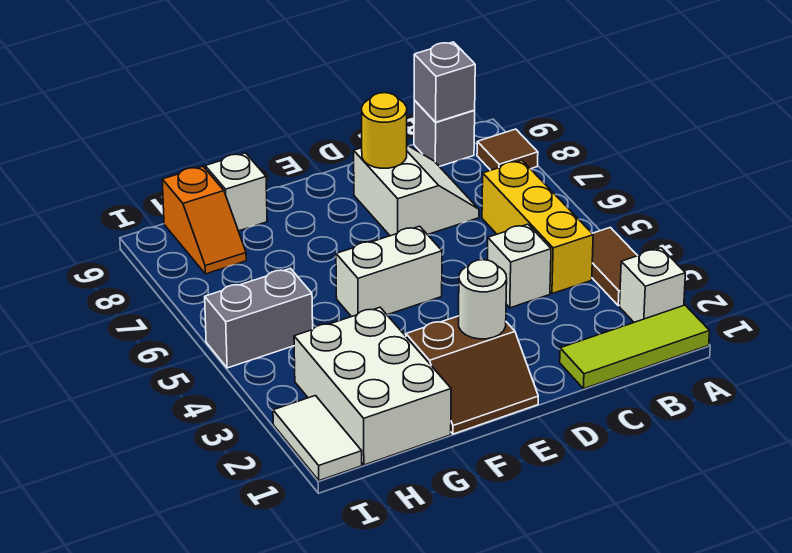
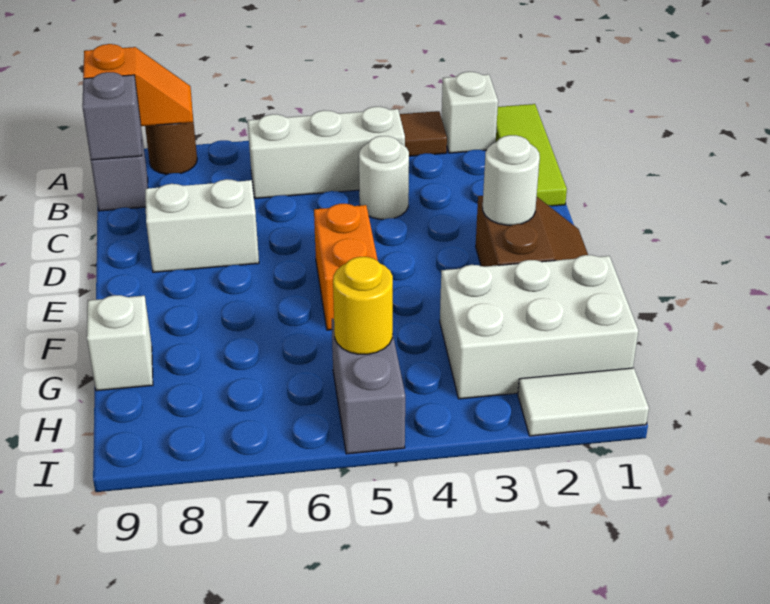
brown tile A8 level 1 -> brown round brick A8 level 1
yellow brick B4:B6 level 1 -> white brick B4:B6 level 1
white brick C4 level 1 -> white round brick C4 level 1
yellow round brick D8 level 2 -> yellow round brick H5 level 2
white brick E5:F5 level 1 -> orange brick E5:F5 level 1
orange slope H8:H9 level 1 top 9 -> orange slope A8:A9 level 2 top 9

